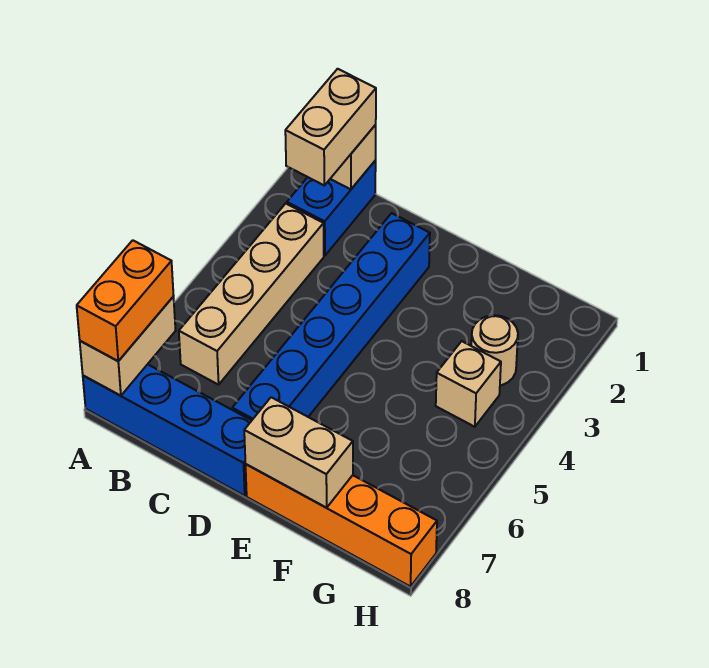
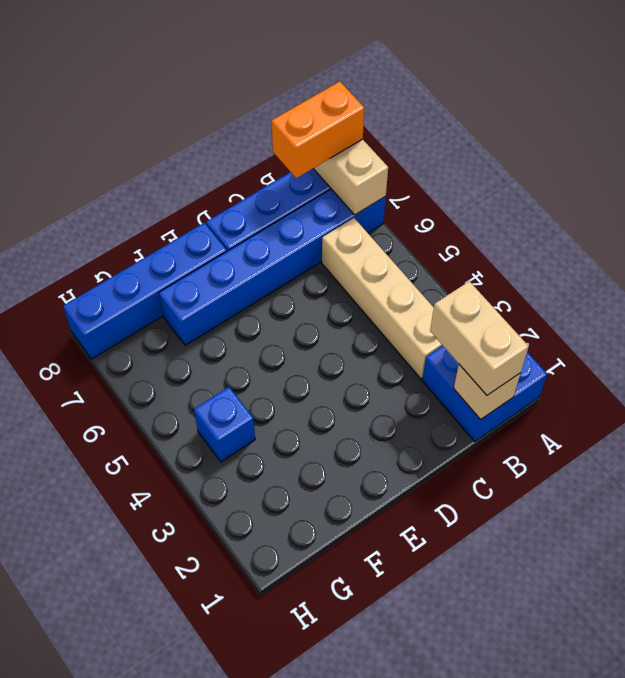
orange brick A7:A8 level 3 -> orange brick A8:B8 level 3
blue brick B1:B2 level 1 -> blue brick A1:B2 level 1
blue brick D2:D7 level 1 -> blue brick A7:F7 level 1
orange brick E8:H8 level 1 -> blue brick E8:H8 level 1
tan brick E8:F8 level 2 -> none
tan round brick G3 level 1 -> none
tan brick G4 level 1 -> blue brick G4 level 1

